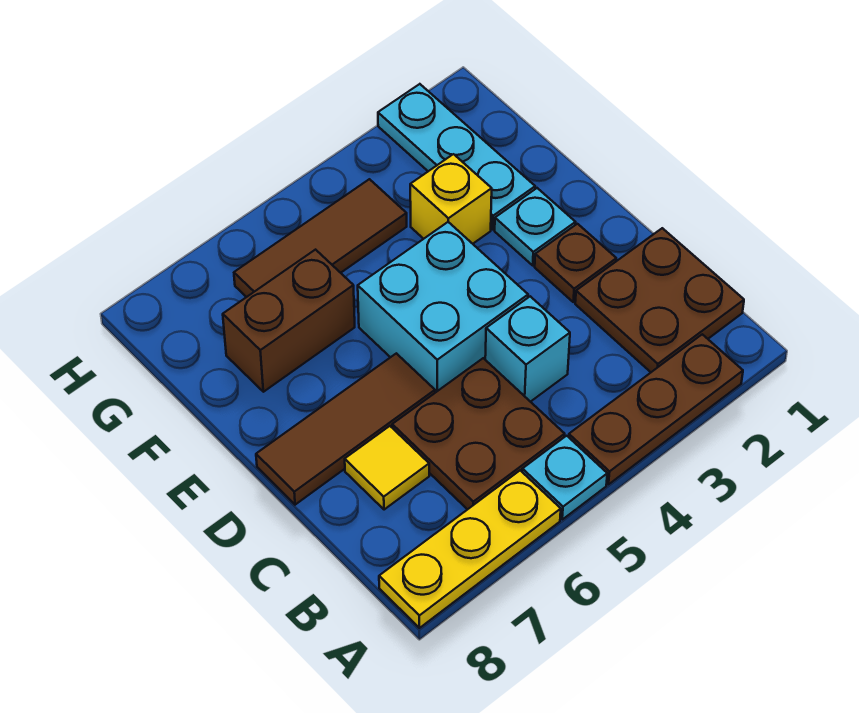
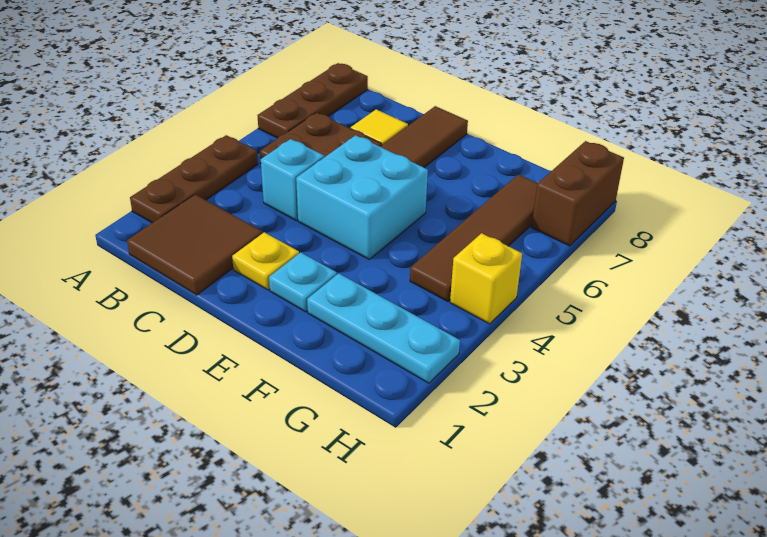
cyan plate A5 level 1 -> none
yellow plate A6:A8 level 1 -> brown plate A6:A8 level 1
brown plate B1:C2 level 1 -> brown tile B1:C2 level 1
brown plate D2 level 1 -> yellow plate D2 level 1
yellow brick F3 level 1 -> yellow brick H4 level 1
brown brick F6:F7 level 1 -> brown brick H7:H8 level 1
brown tile G4:G6 level 1 -> brown tile G4:G7 level 1

